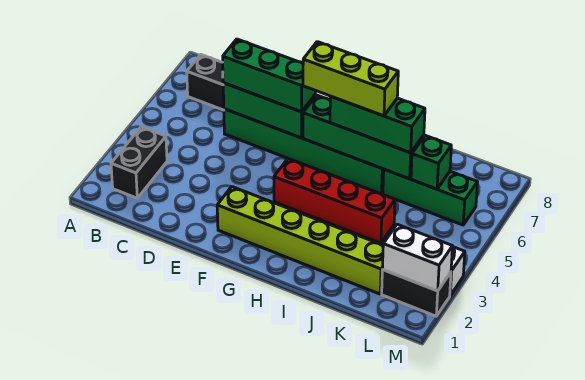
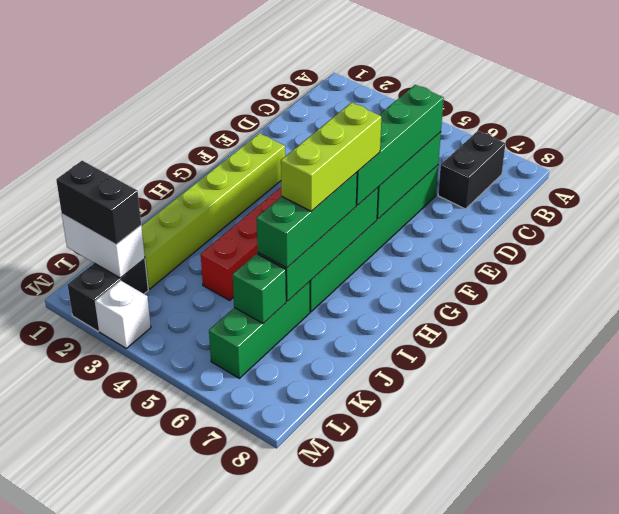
black brick B2:B3 level 1 -> black brick L1:L2 level 3
green brick D6:F6 level 3 -> green brick D6:G6 level 3
white brick L2:M2 level 2 -> white brick L1:L2 level 2

